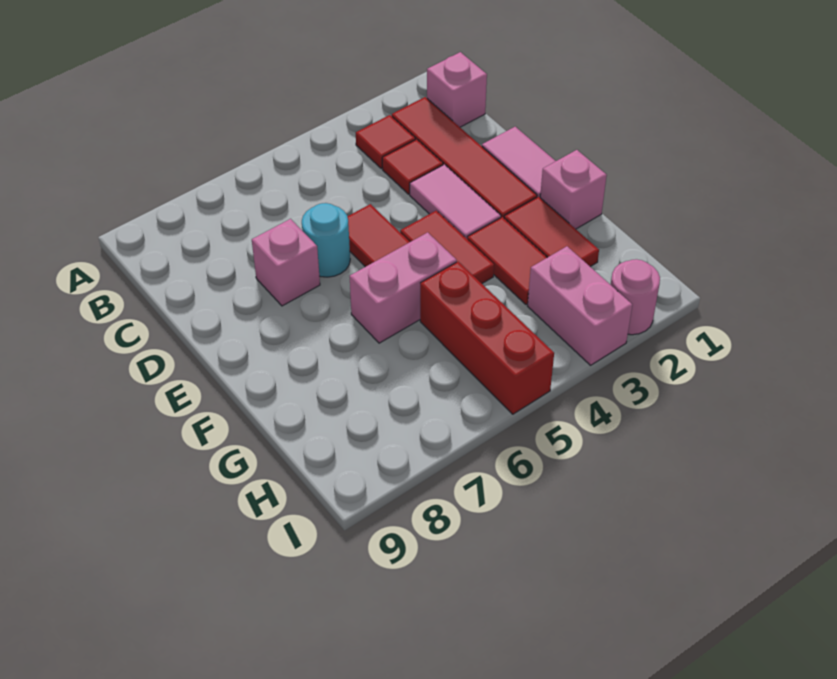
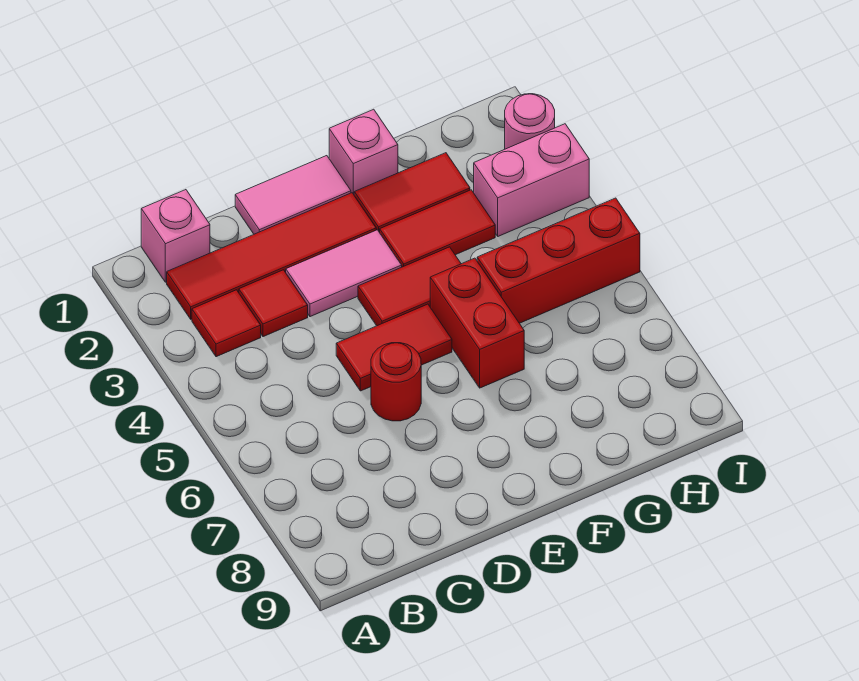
cyan round brick D6 level 1 -> red round brick D6 level 1
pink brick D7 level 1 -> none
pink brick F5:F6 level 1 -> red brick F5:F6 level 1

